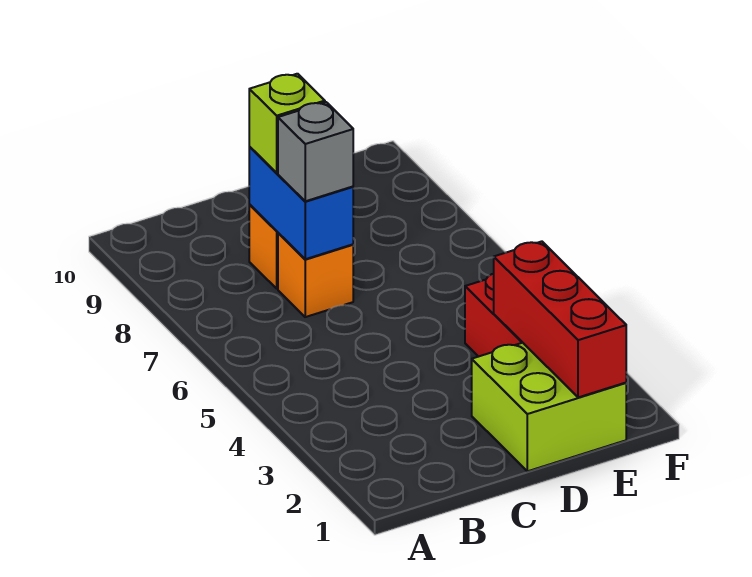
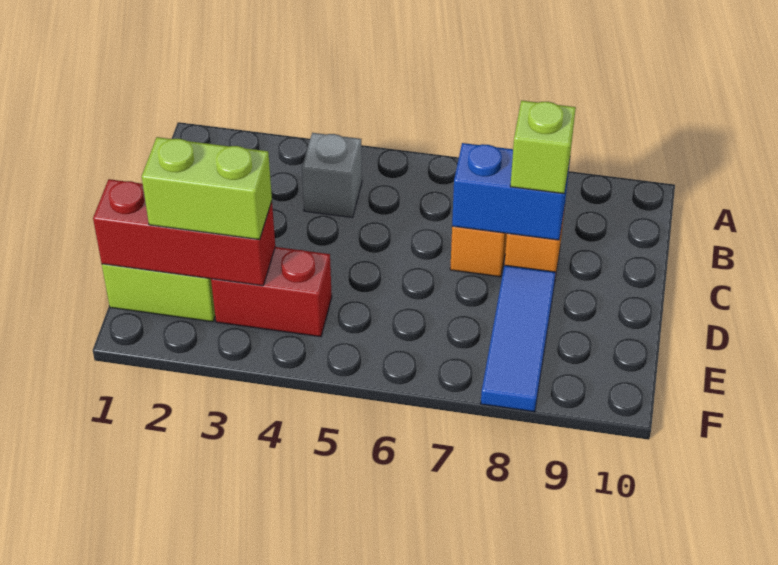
grey brick C7 level 3 -> grey brick B4 level 1
none -> blue tile D8:F8 level 1
none -> lime brick E2:E3 level 3

